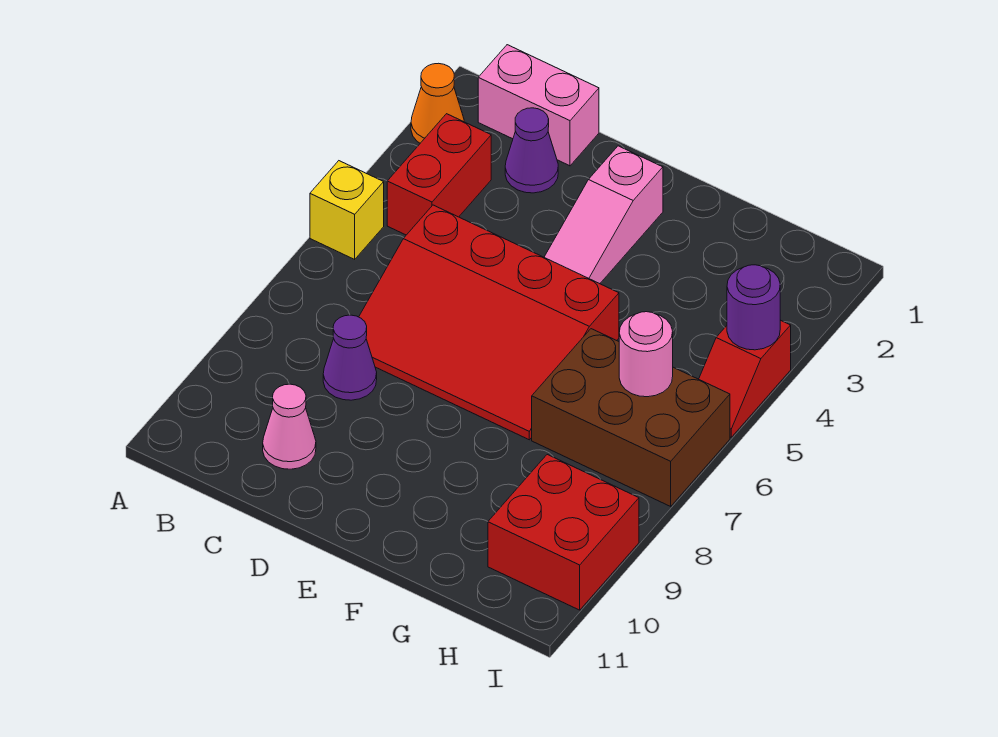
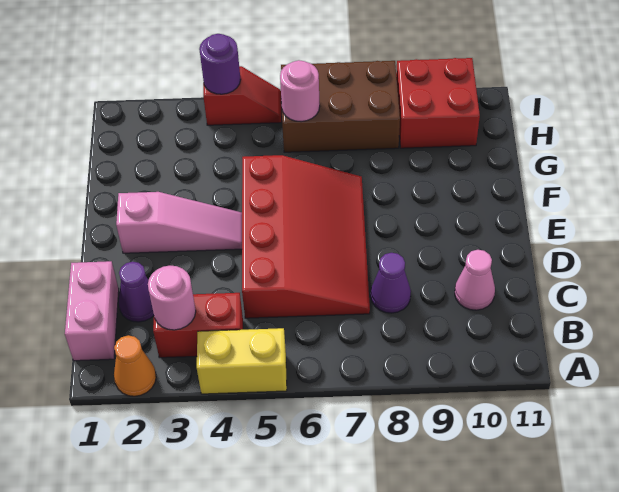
yellow brick A5 level 1 -> yellow brick A4:A5 level 1
none -> pink round brick B3 level 2
brown brick G6:I7 level 1 -> brown brick H6:I8 level 1

